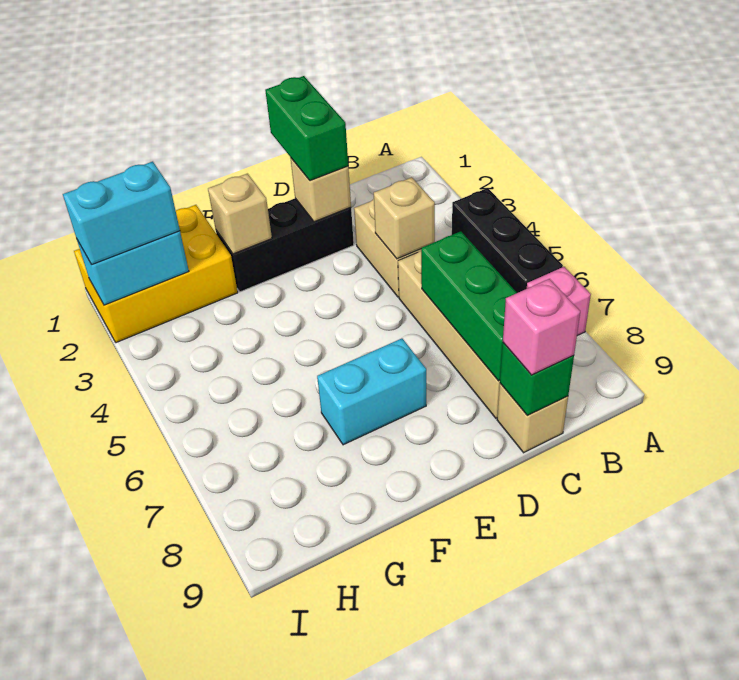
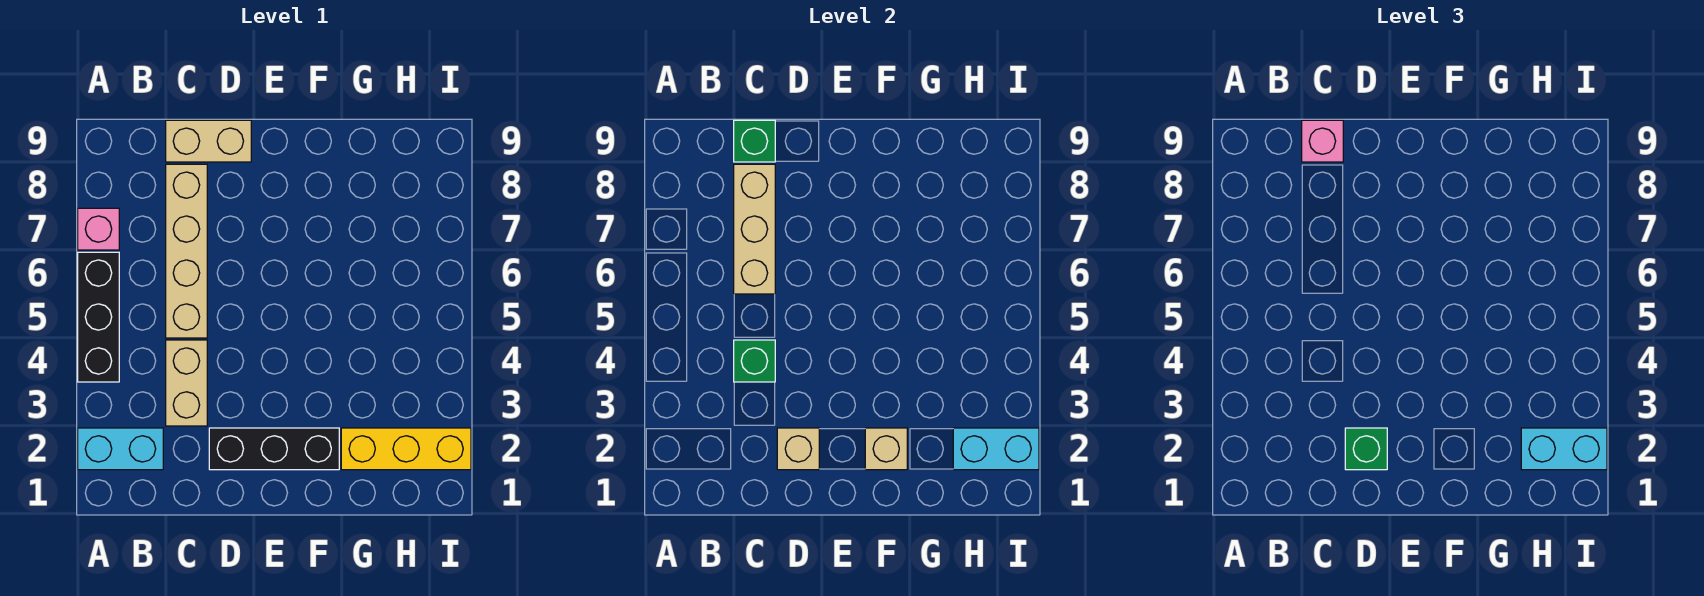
tan brick C4 level 2 -> green brick C4 level 2
green brick C6:C8 level 2 -> tan brick C6:C8 level 2
tan brick C9 level 1 -> tan brick C9:D9 level 1
green brick D1:D2 level 3 -> green brick D2 level 3
cyan brick E7:F7 level 1 -> cyan brick A2:B2 level 1
yellow brick G1:I2 level 1 -> yellow brick G2:I2 level 1

